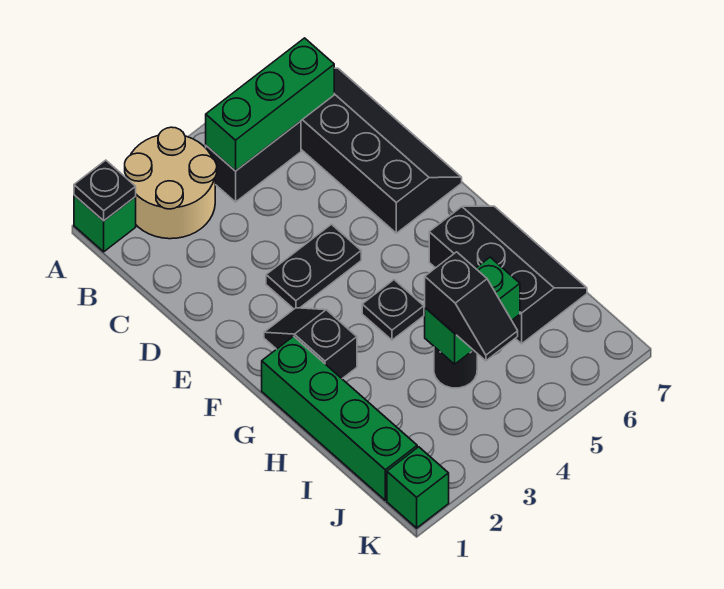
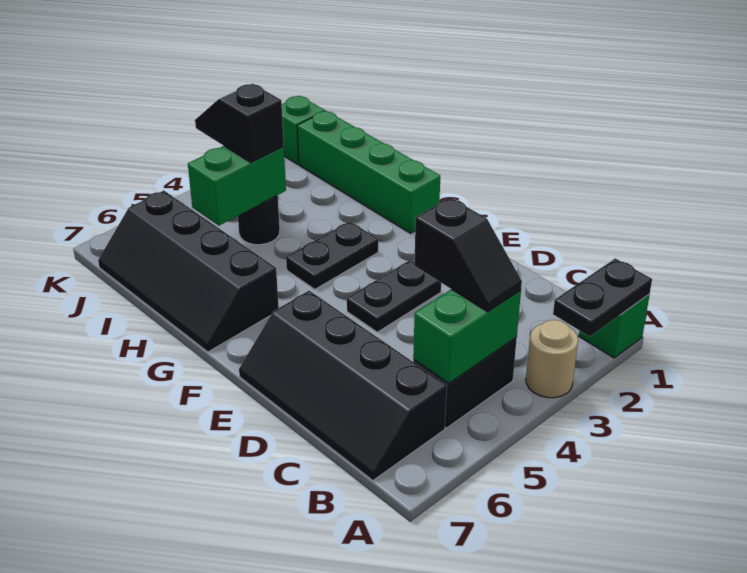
black plate A1 level 2 -> black plate A1:A2 level 2
tan round brick A2:B3 level 1 -> tan round brick A3 level 1
green brick B4:B6 level 2 -> green brick B4:B5 level 2
black slope F2:G2 level 1 top G -> black slope B4:C4 level 3 top C
black plate G4 level 1 -> black plate G3:G4 level 1
black slope G6:I7 level 1 top 6 -> black slope G6:J7 level 1 top 6

